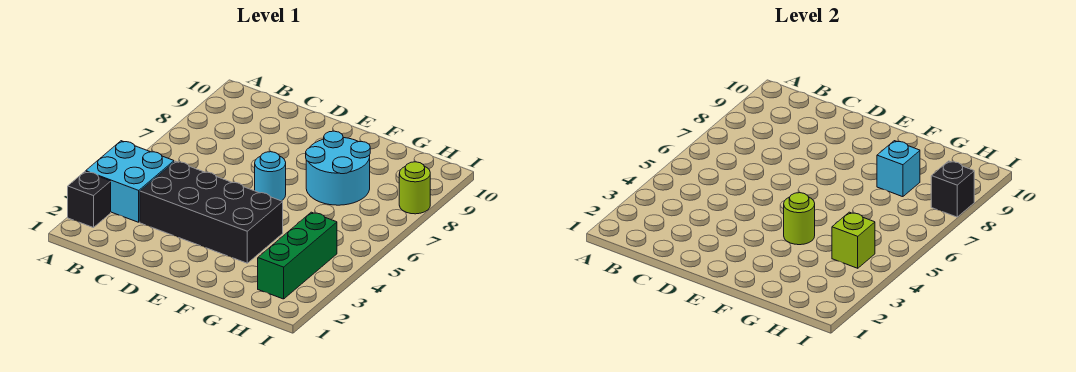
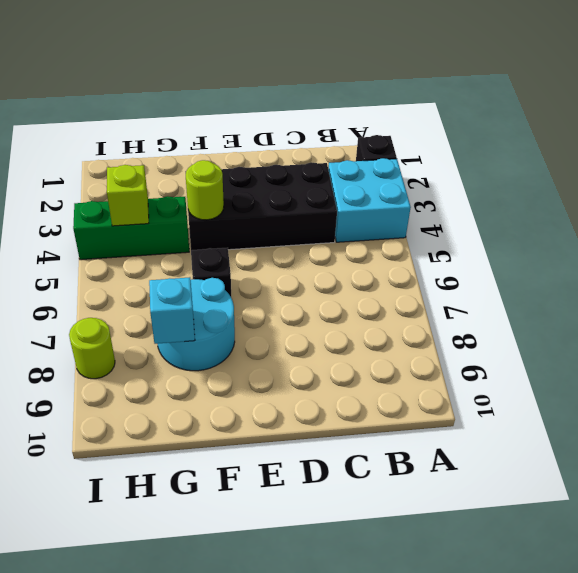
cyan round brick E6 level 1 -> none
green brick H2:H4 level 1 -> green brick G4:I4 level 1
black brick I8 level 2 -> black brick F6 level 1

